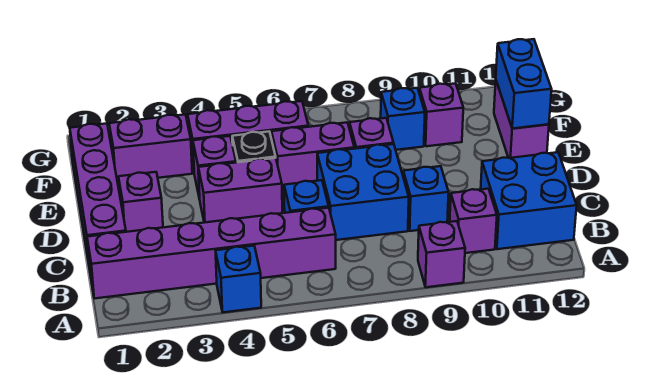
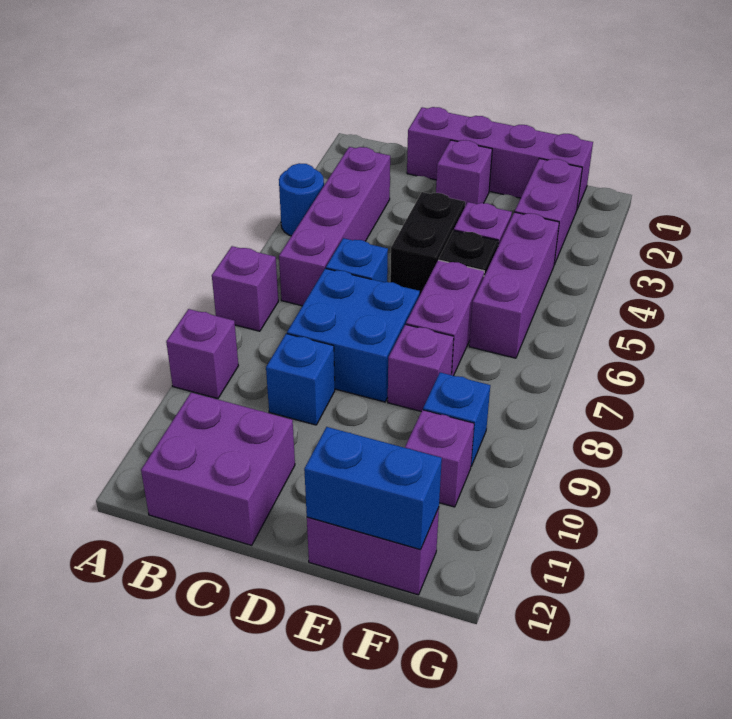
blue brick A4 level 1 -> blue round brick A4 level 1
purple brick B1:B6 level 1 -> purple brick B3:B6 level 1
purple brick B10 level 1 -> purple brick A7 level 1
blue brick B11:C12 level 1 -> purple brick B11:C12 level 1
purple brick D4:D5 level 1 -> black brick D4:D5 level 1

